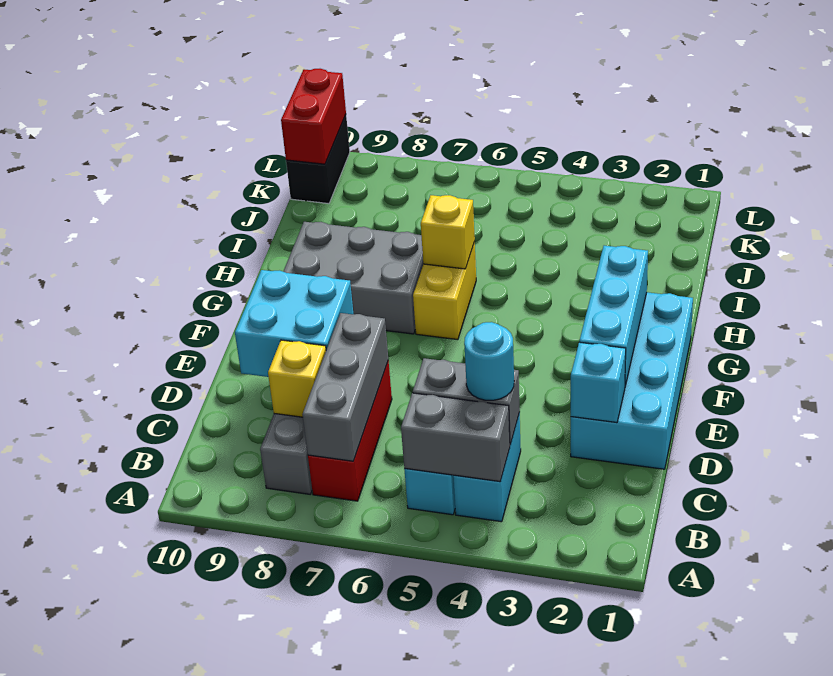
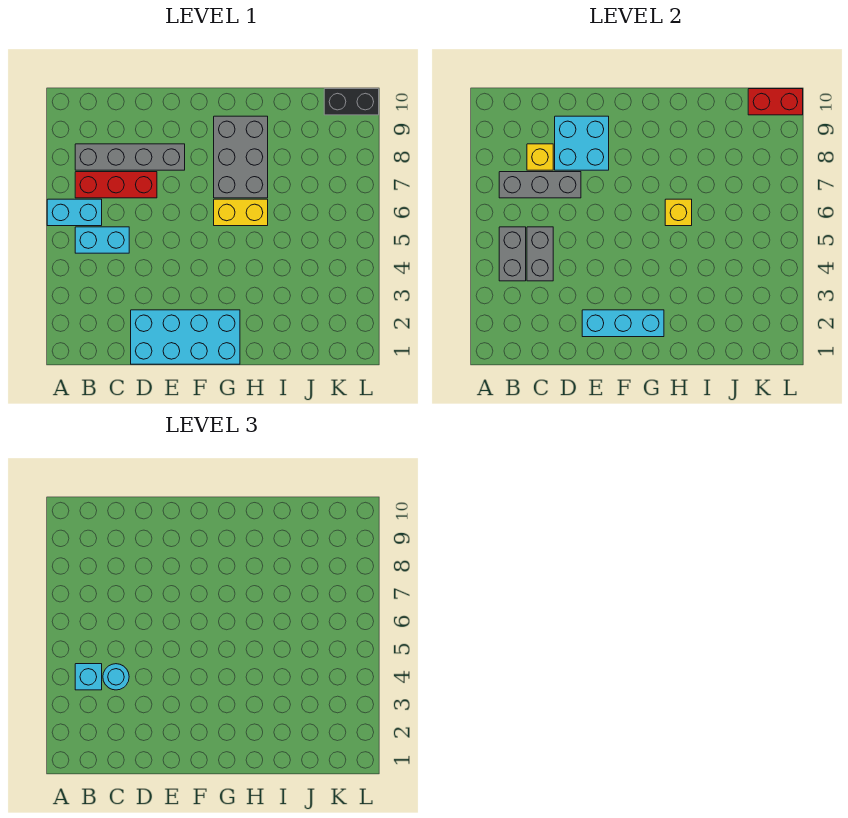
cyan brick B4:C4 level 1 -> cyan brick A6:B6 level 1
cyan brick D2 level 2 -> cyan brick B4 level 3

